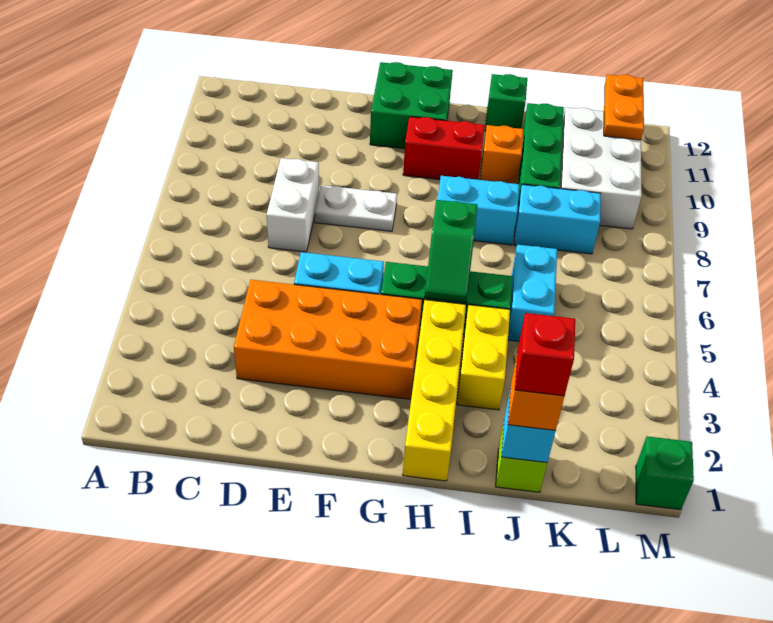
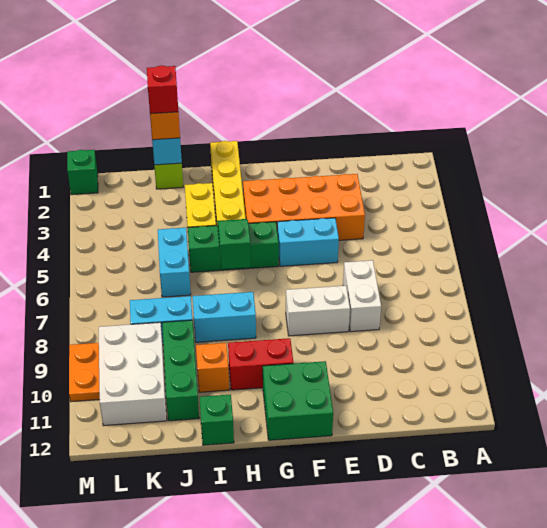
white plate E8:F8 level 1 -> white brick E8:F8 level 1
orange plate L11:L12 level 2 -> orange plate M9:M10 level 1

